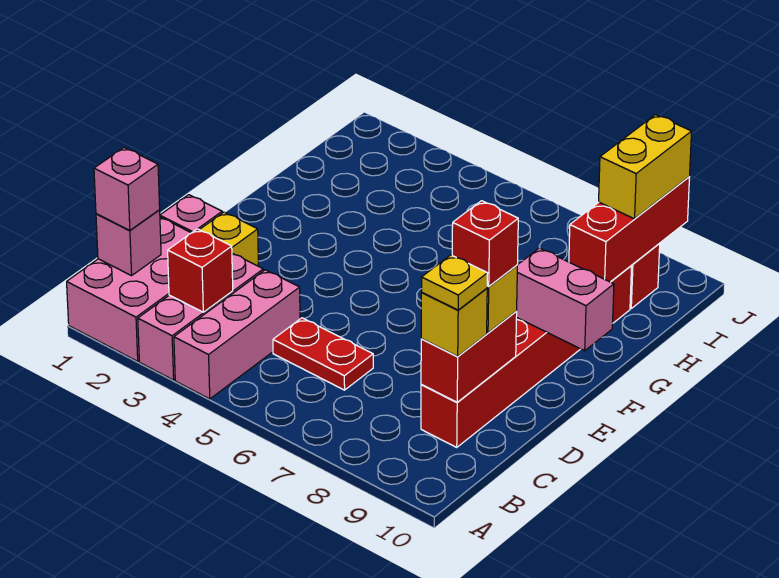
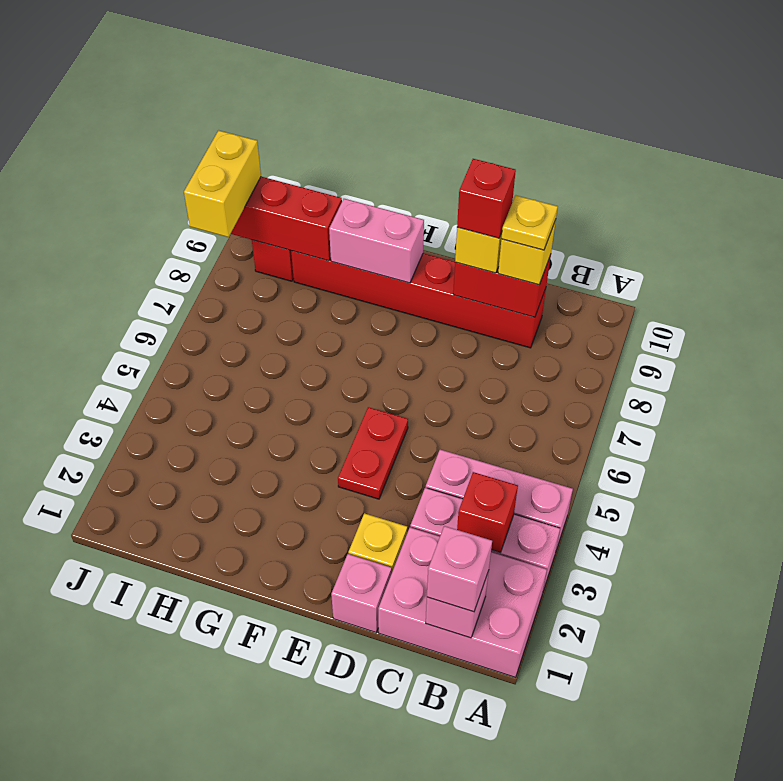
red plate C5:C6 level 1 -> red plate E4:E5 level 1
pink brick F9:F10 level 2 -> pink brick F9:G9 level 2
yellow brick I9:J9 level 3 -> yellow brick J8:J9 level 3

